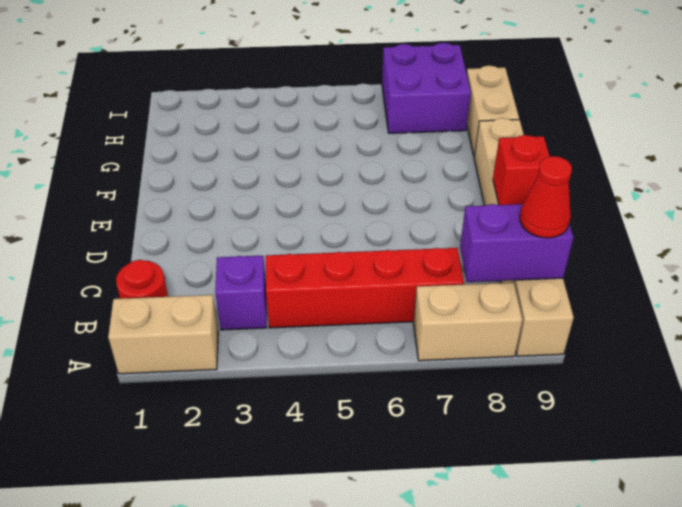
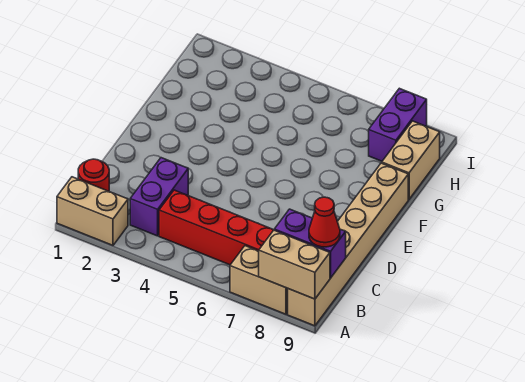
none -> tan brick A8:A9 level 2
purple brick B3 level 1 -> purple brick B3:C3 level 1
red brick D9 level 2 -> none
purple brick H7:I8 level 1 -> purple brick H8:I8 level 1

